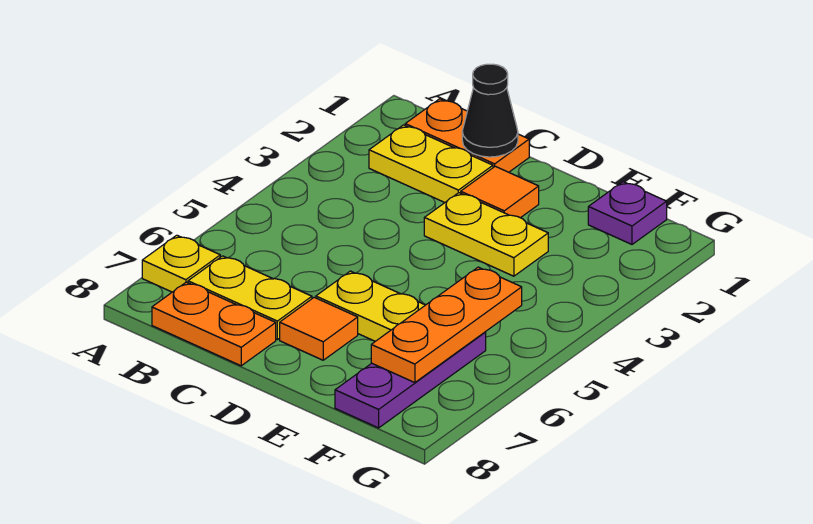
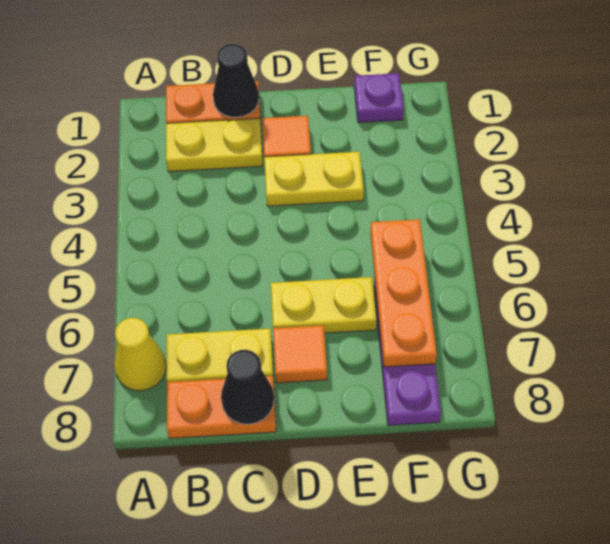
yellow plate A7 level 1 -> yellow cone A7 level 1
none -> black cone C8 level 2

